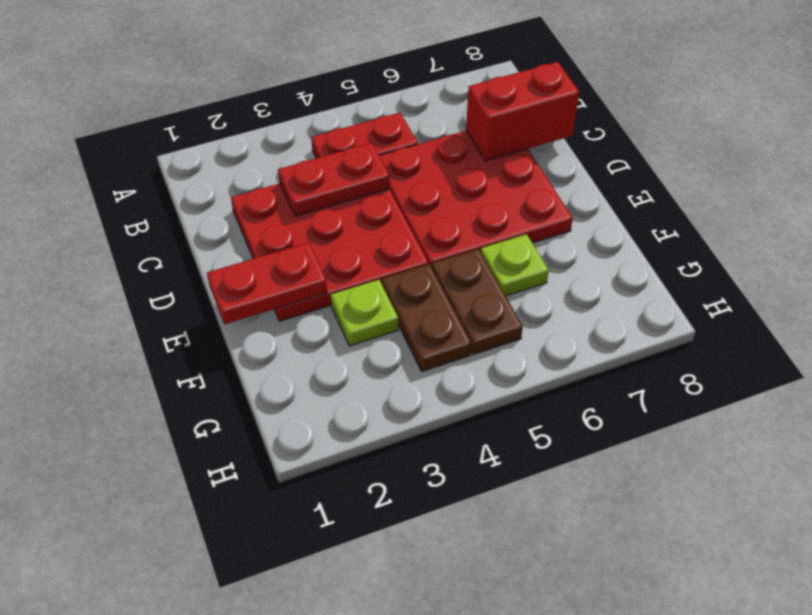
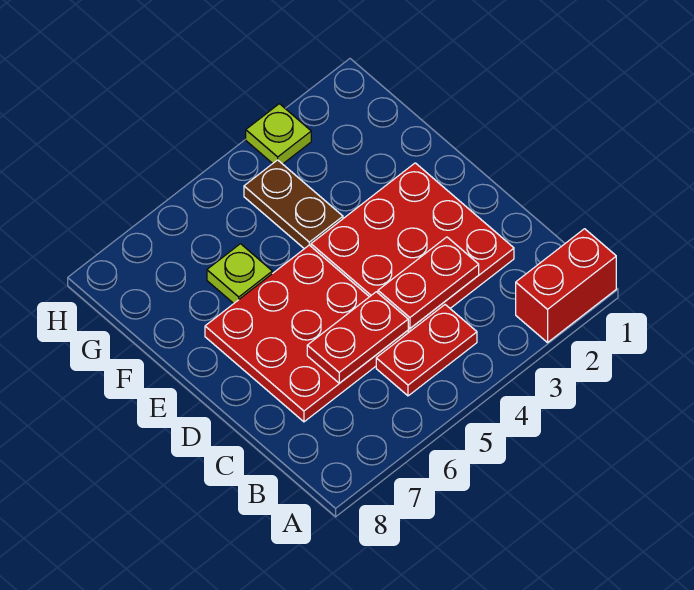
red brick C7:C8 level 2 -> red brick A1:A2 level 1
red plate E1:E2 level 2 -> red plate C5:C6 level 2
lime plate F3 level 1 -> lime plate H3 level 1
brown plate F5:G5 level 1 -> none

